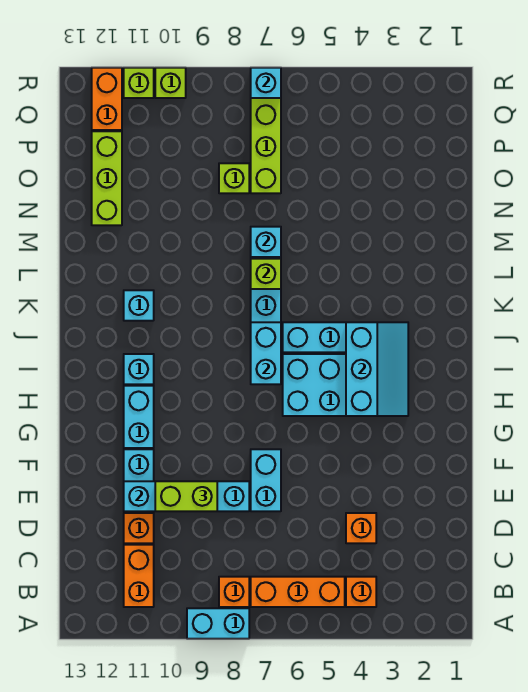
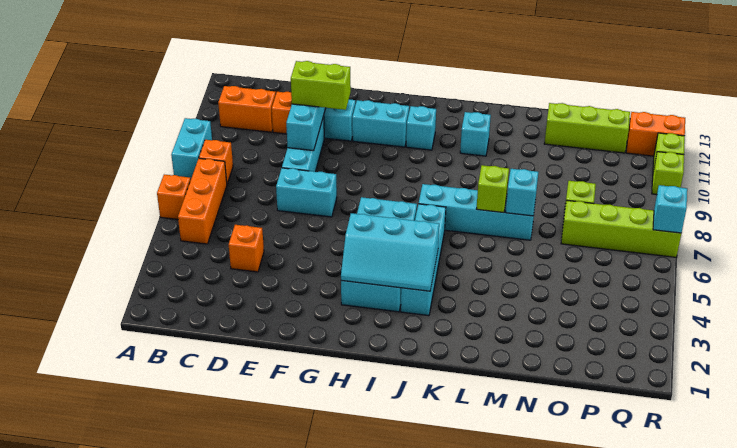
orange brick B4 level 1 -> orange brick A6 level 1
lime brick E9:E10 level 3 -> lime brick E10:F10 level 3
cyan brick I7:J7 level 2 -> none

